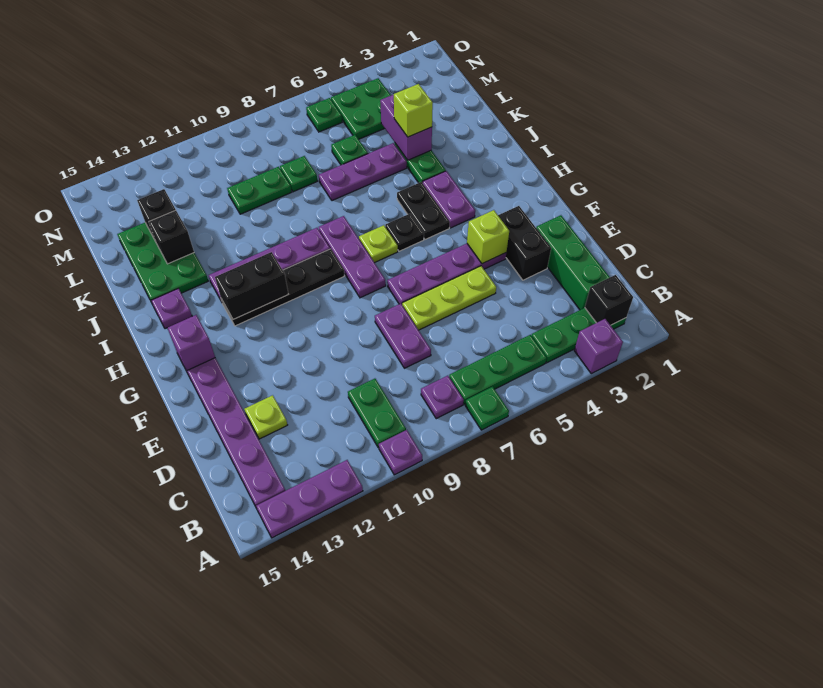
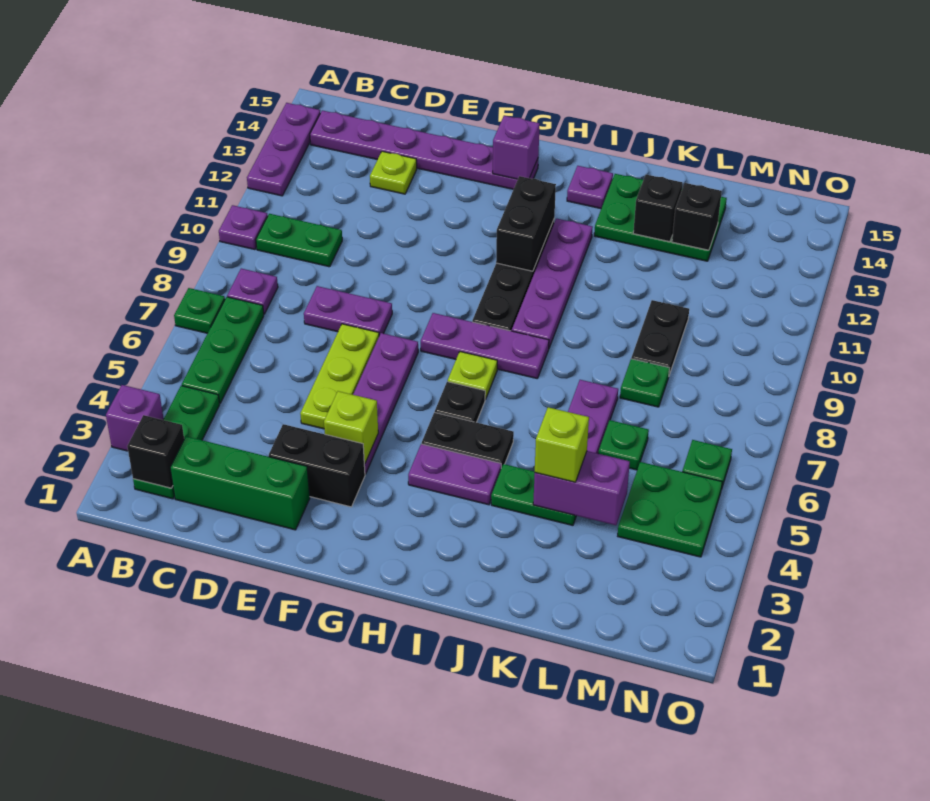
green plate L9:L10 level 1 -> black plate L9:L10 level 1

